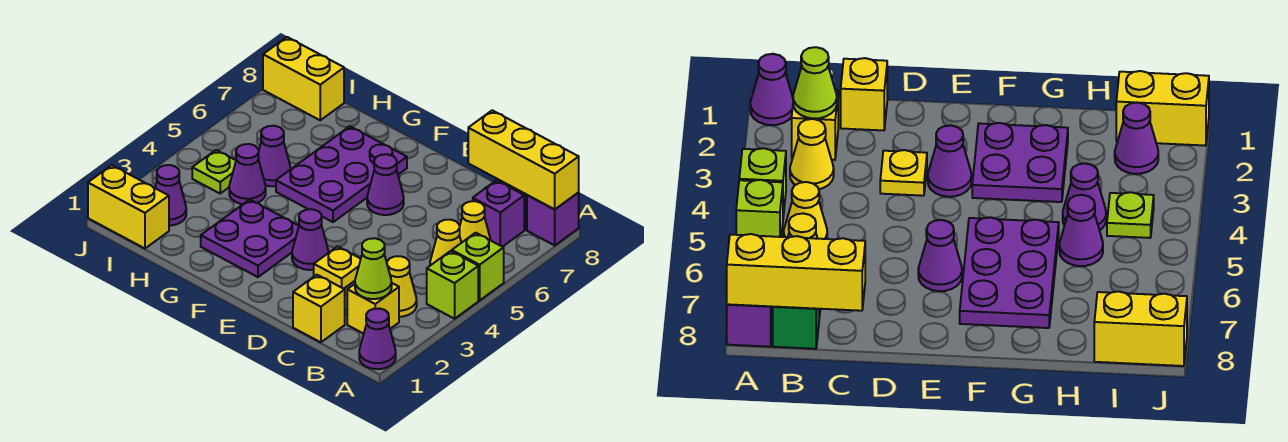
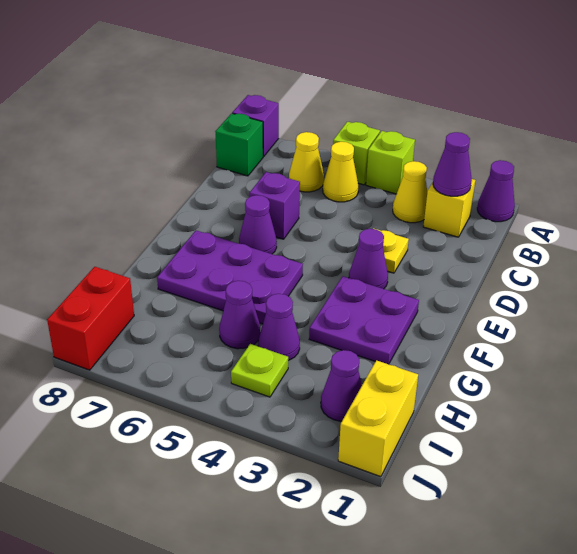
yellow brick A8:C8 level 2 -> none
lime cone B2 level 2 -> purple cone B2 level 2
purple brick B7 level 1 -> purple brick D6 level 1
yellow brick C1 level 1 -> none
yellow brick I8:J8 level 1 -> red brick I8:J8 level 1

